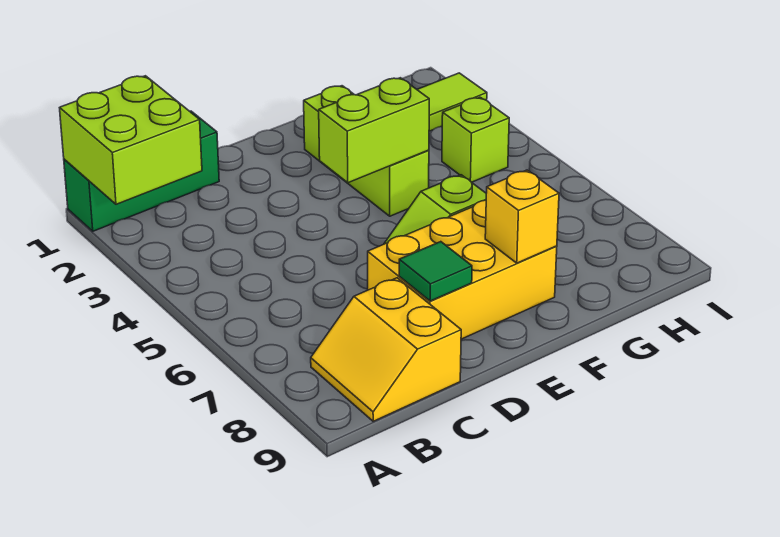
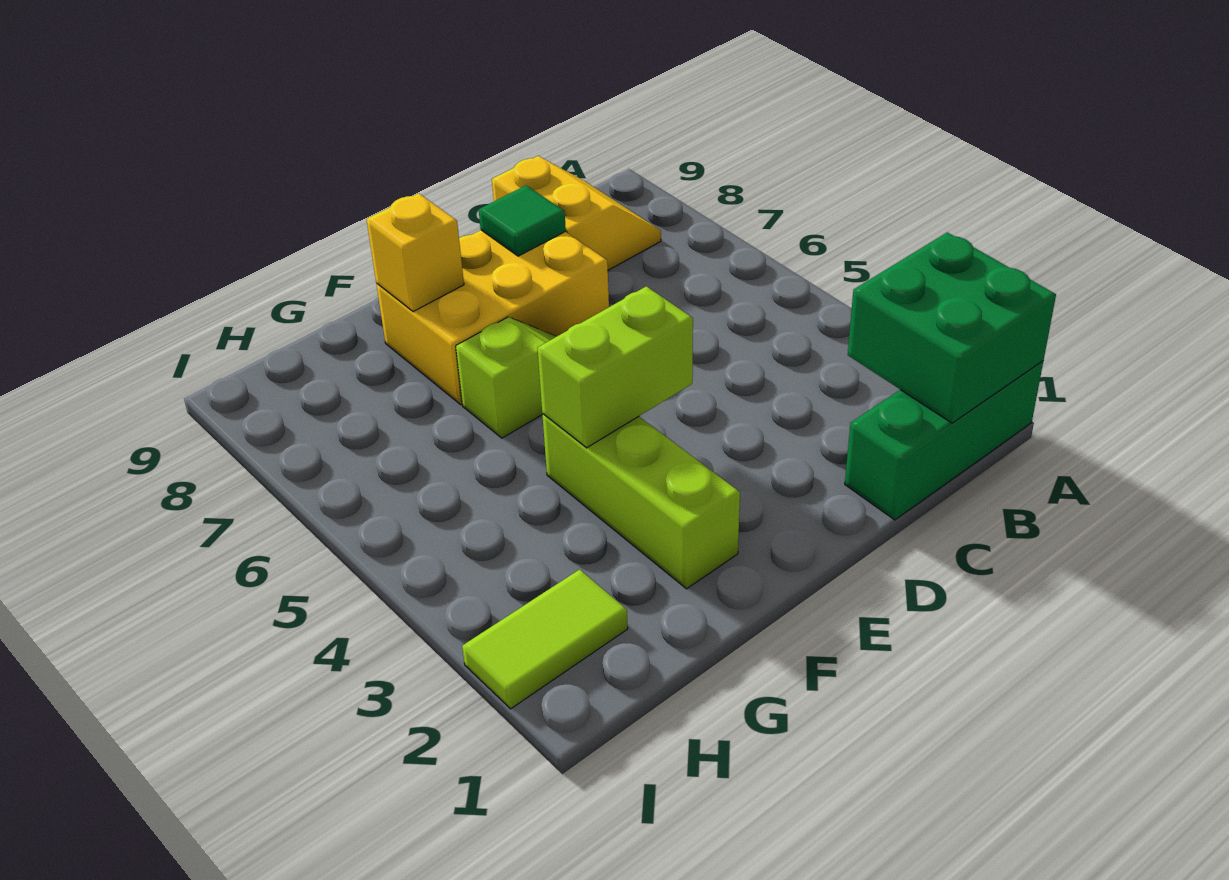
lime brick A1:B2 level 2 -> green brick A1:B2 level 2
lime brick H4 level 1 -> none

